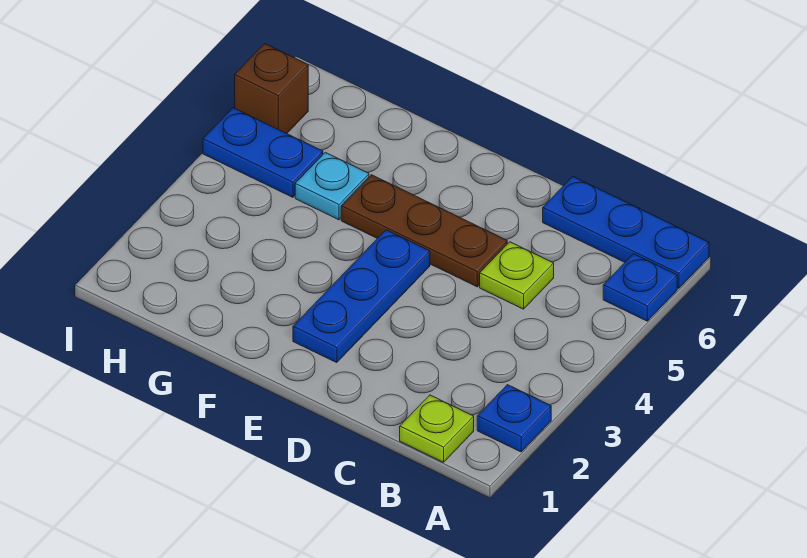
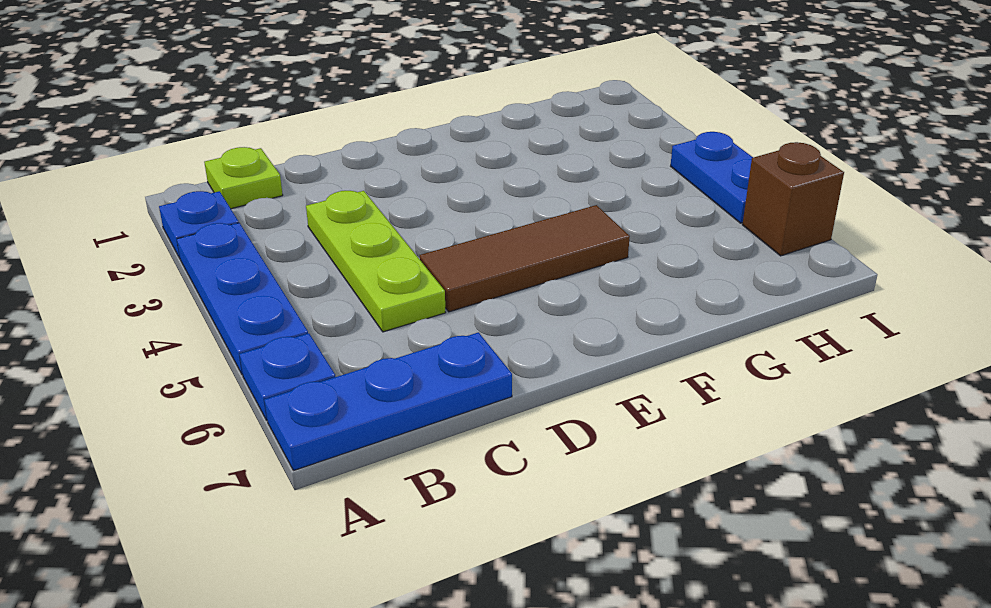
lime plate C5 level 1 -> lime plate C3:C5 level 1
brown plate D5:F5 level 1 -> brown tile D5:F5 level 1
blue plate E2:E4 level 1 -> blue plate A3:A5 level 1
cyan plate G5 level 1 -> none
blue plate H5:I5 level 1 -> blue plate I4:I5 level 1

